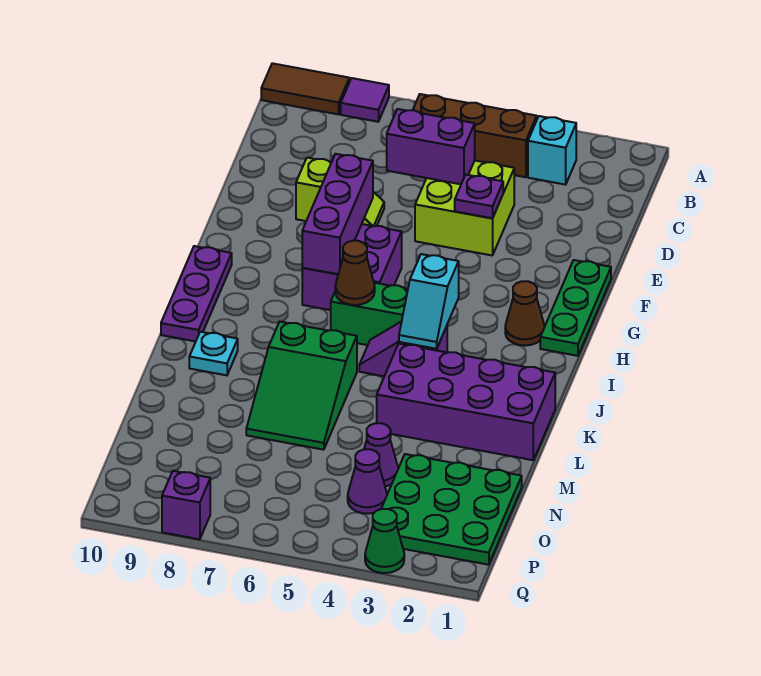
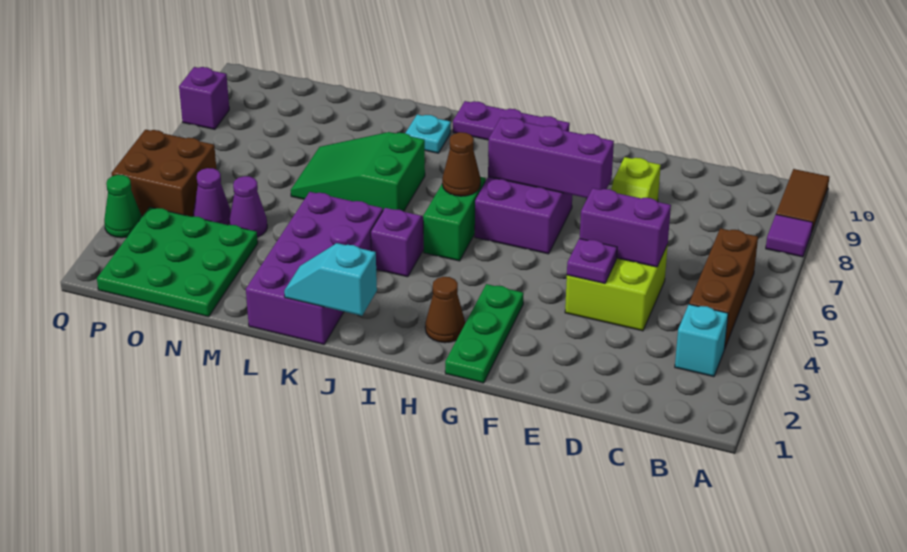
purple brick D5:D6 level 2 -> purple brick D5:E5 level 2
green plate F1:H1 level 1 -> green plate G1:G3 level 1
cyan slope I4:J4 level 2 top I -> cyan slope J1:K1 level 2 top J
none -> brown brick P4:Q5 level 1

